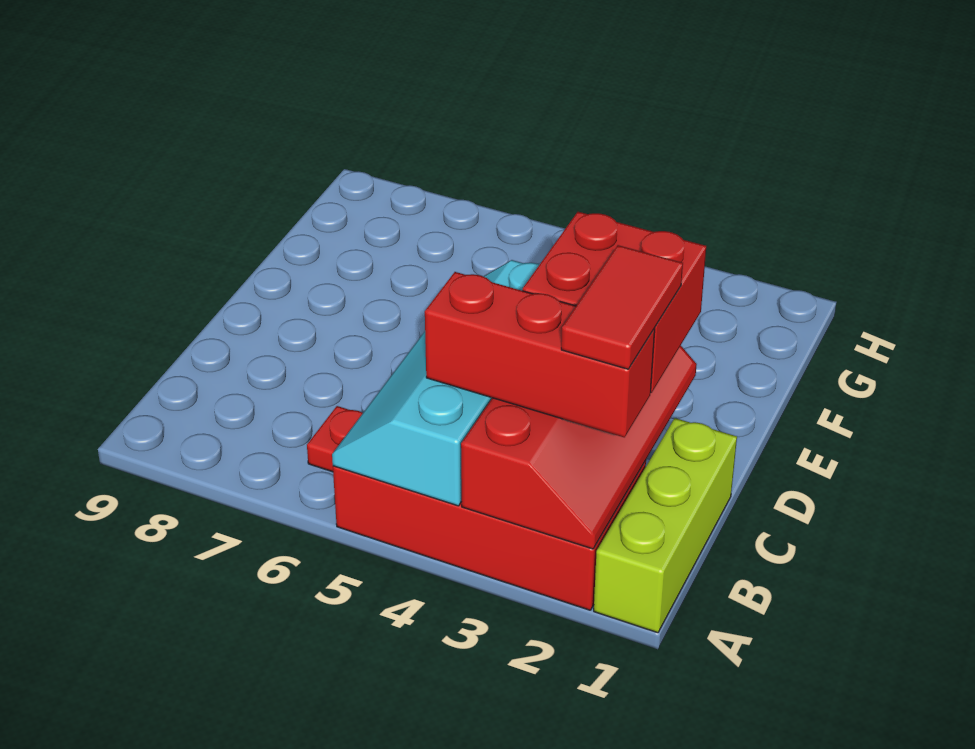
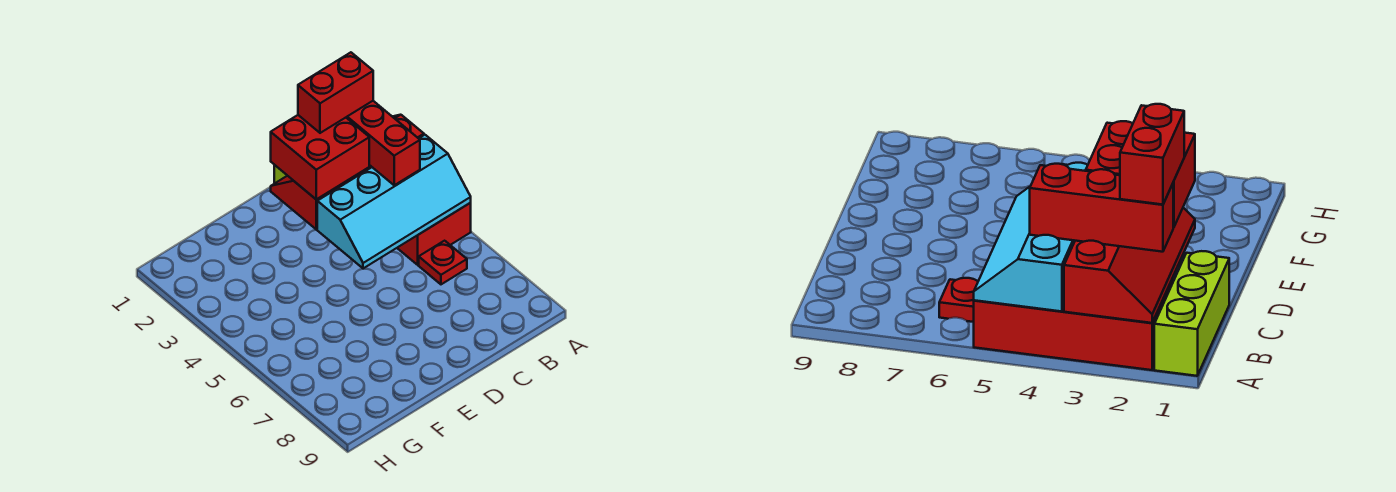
red tile B2:C2 level 4 -> red brick B2:C2 level 4

